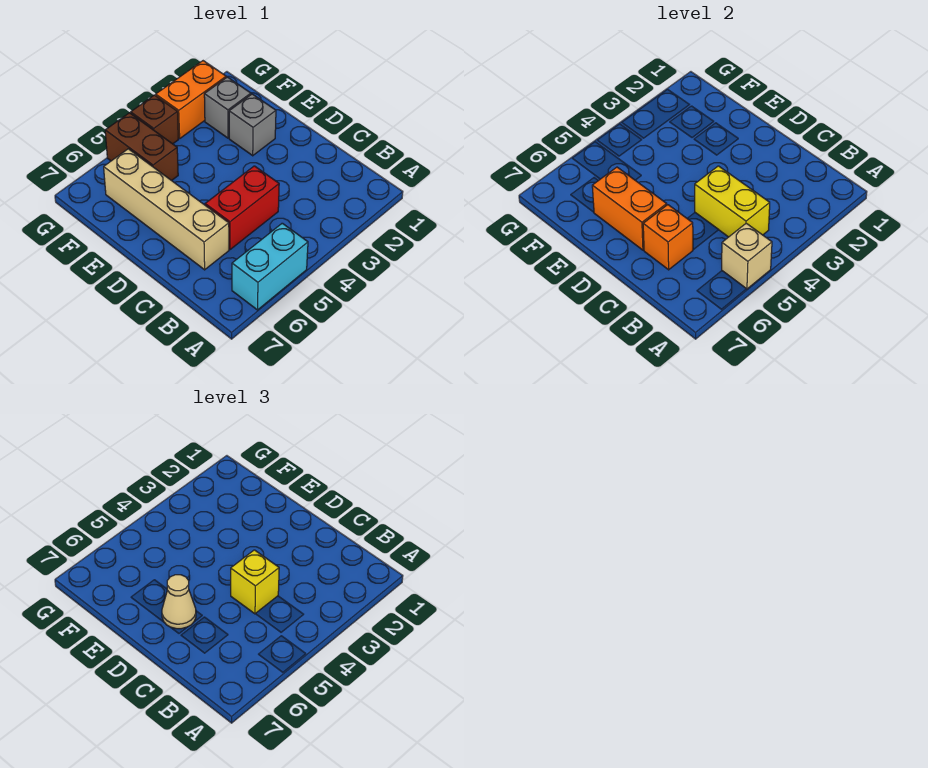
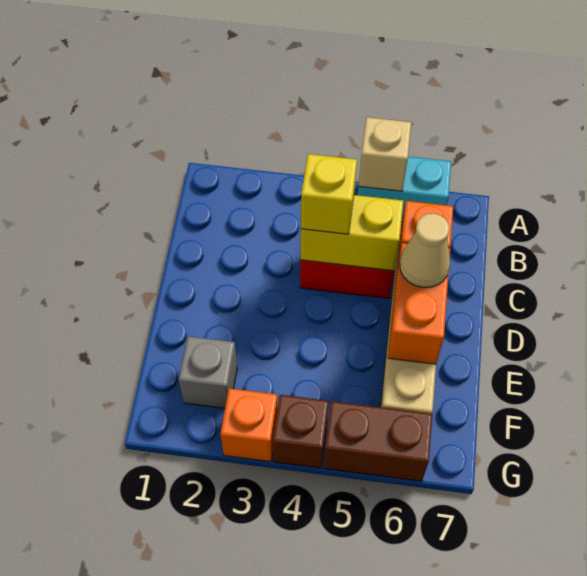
yellow brick B4:C4 level 2 -> yellow brick C4:C5 level 2
grey brick E2 level 1 -> none
brown brick F5:G5 level 1 -> brown brick G5:G6 level 1
orange brick G2:G3 level 1 -> orange brick G3 level 1

